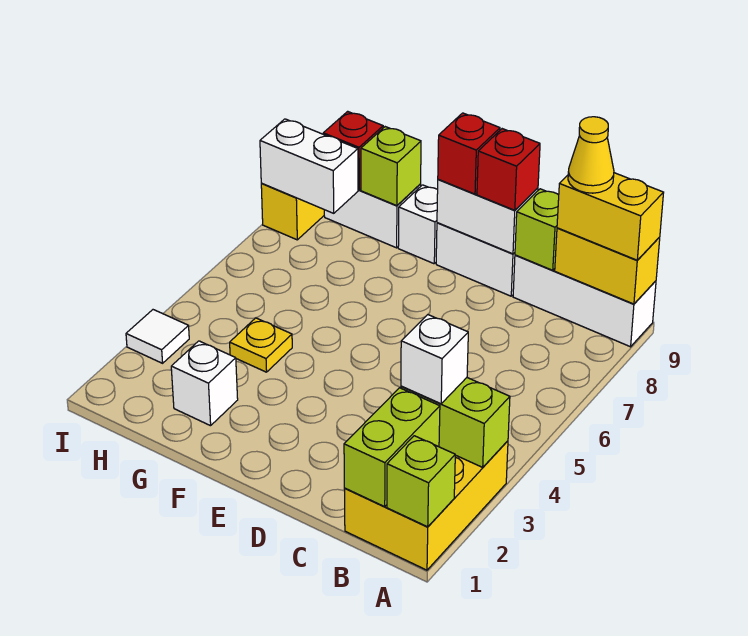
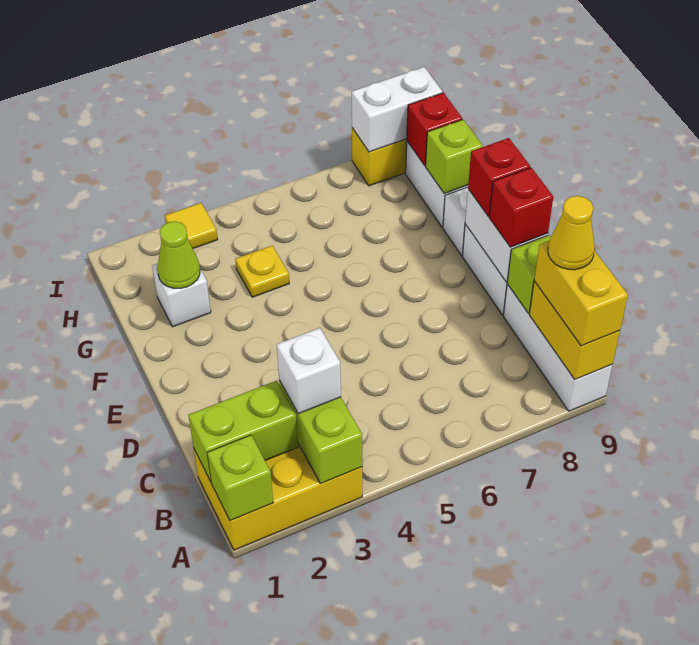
none -> lime cone G2 level 2
white brick H8:I8 level 2 -> white brick I8:I9 level 2
white tile I3 level 1 -> yellow tile I3 level 1

